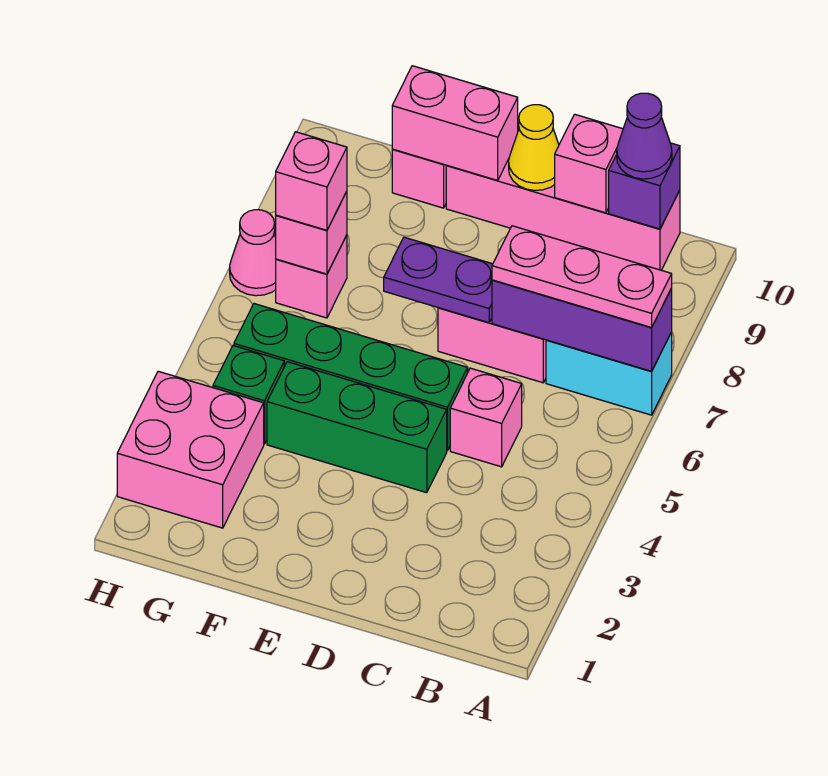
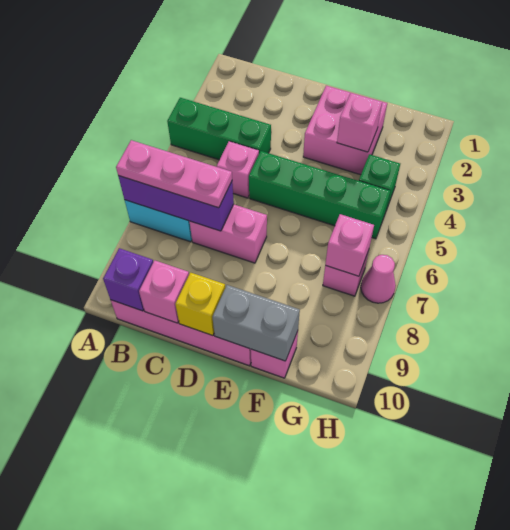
purple cone B10 level 3 -> none
green brick D4:F4 level 1 -> green brick A4:C4 level 1
purple plate D7:E7 level 2 -> none
yellow cone D10 level 2 -> yellow brick D10 level 2
pink brick E10:F10 level 2 -> grey brick E10:F10 level 2
pink brick G2:H3 level 1 -> pink brick E2:F3 level 1
pink brick G7 level 3 -> pink brick F3 level 2

